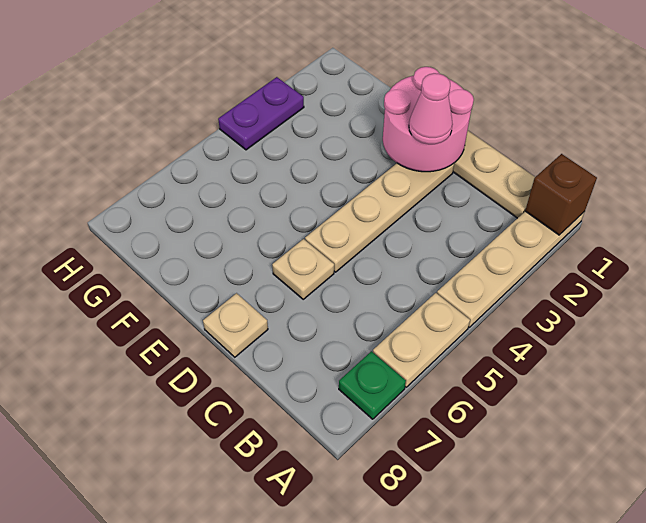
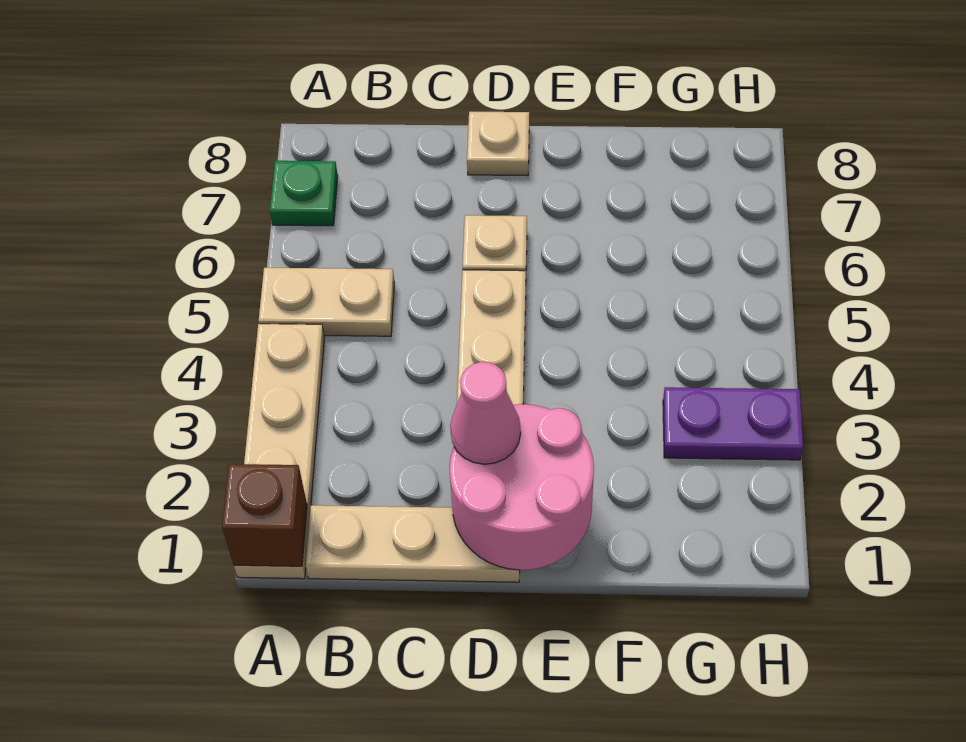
tan plate A5:A6 level 1 -> tan plate A5:B5 level 1
purple plate H3:H4 level 1 -> purple plate G3:H3 level 1

